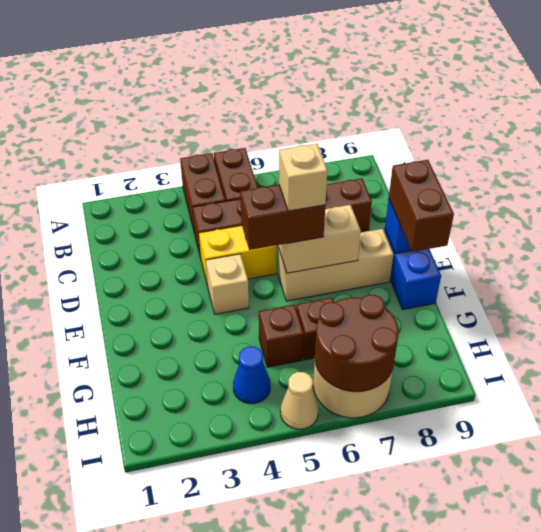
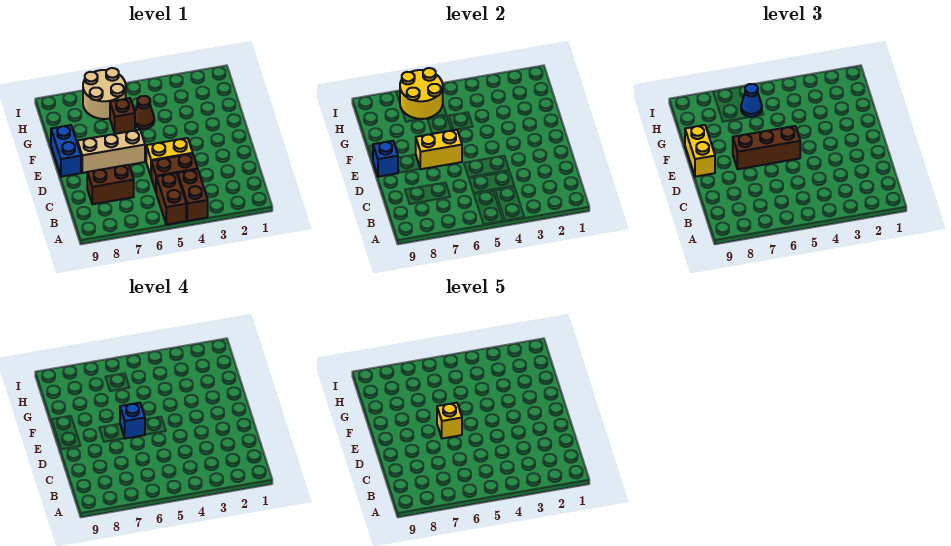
tan brick E4 level 1 -> none
brown brick E5:E6 level 3 -> brown brick E5:E7 level 3
tan brick E6:E7 level 2 -> yellow brick E6:E7 level 2
tan brick E6 level 4 -> blue brick E6 level 4
none -> yellow brick E6 level 5
brown brick E9:F9 level 3 -> yellow brick E9:F9 level 3
brown brick G5 level 1 -> brown cone G5 level 1
blue cone H4 level 1 -> blue cone H6 level 3
brown round brick H6:I7 level 2 -> yellow round brick H6:I7 level 2
tan cone I5 level 1 -> none

